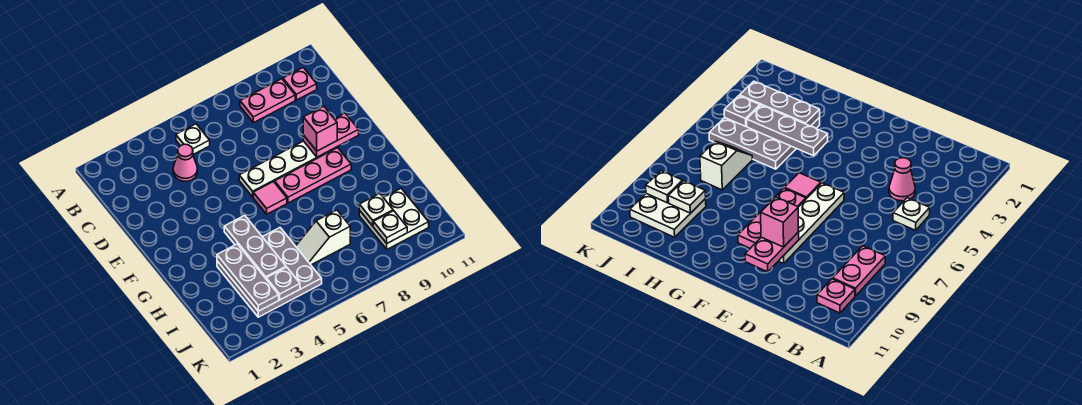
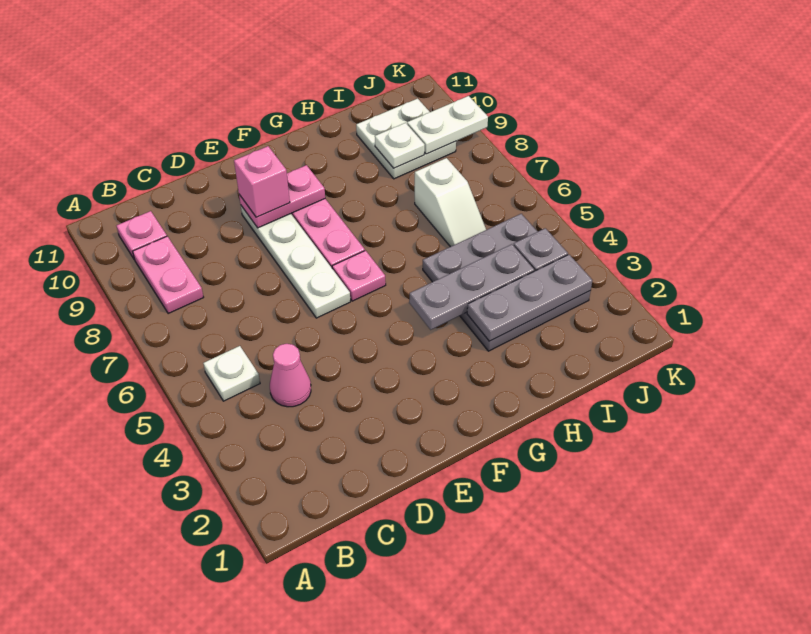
pink plate E9:E10 level 2 -> pink plate E9:F9 level 2
pink tile F6 level 1 -> pink plate F6 level 1
white plate J9 level 2 -> white plate J9:K9 level 2

